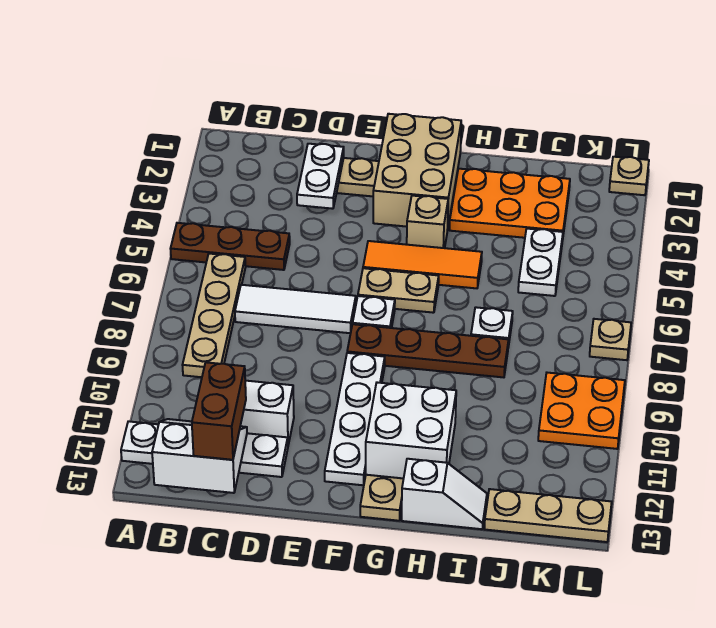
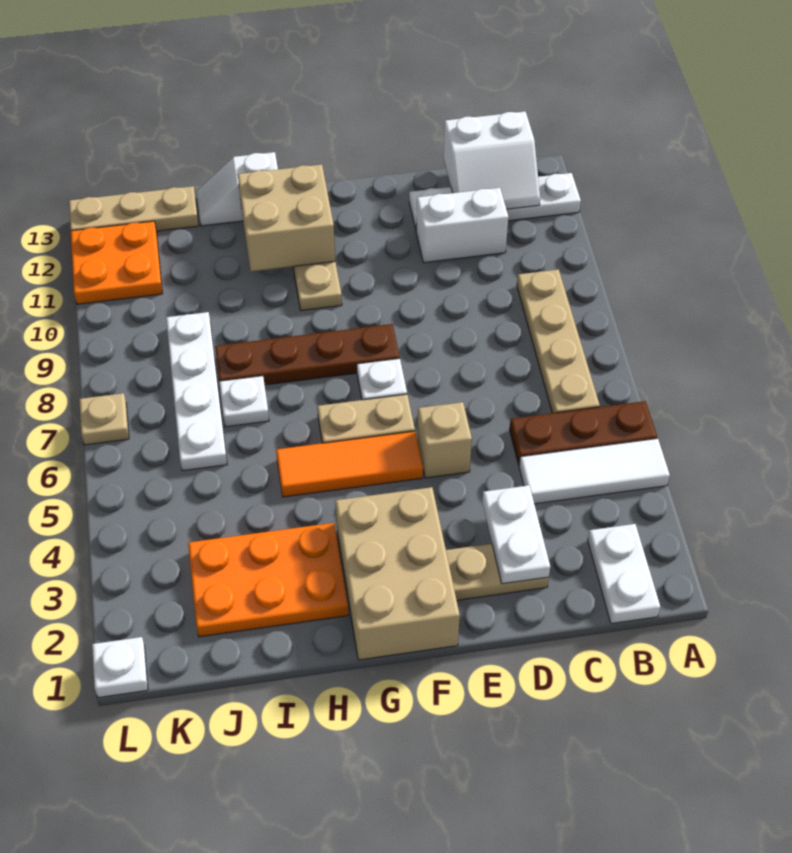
white tile C7:E7 level 1 -> white tile A4:C4 level 1
brown brick C12:C13 level 3 -> none
white plate F9:F12 level 1 -> white plate J6:J9 level 1
tan brick G4 level 1 -> tan brick E5 level 1
white brick G11:H12 level 2 -> tan brick G11:H12 level 2
white plate J4:J5 level 1 -> white plate B1:B2 level 1
orange plate K9:L10 level 1 -> orange plate K11:L12 level 1
tan plate L1 level 1 -> white plate L1 level 1

